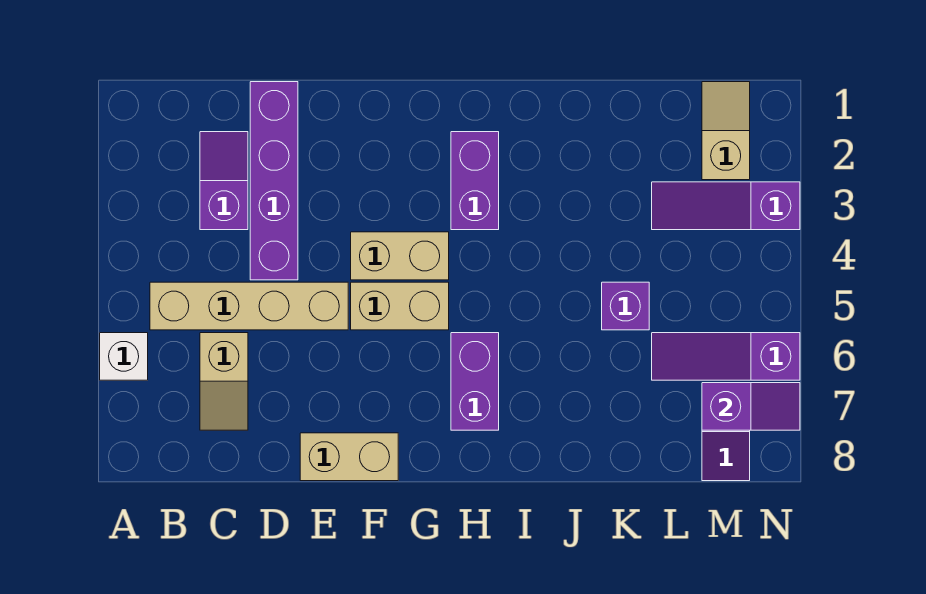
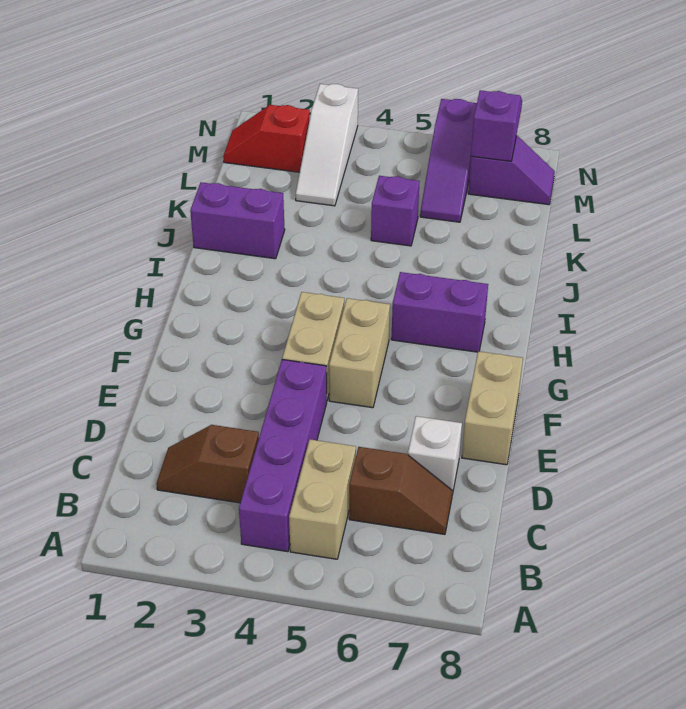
white brick A6 level 1 -> white brick D7 level 1
tan brick B5:E5 level 1 -> tan brick B5:C5 level 1
purple slope C2:C3 level 1 top 3 -> brown slope C2:C3 level 1 top 3
tan slope C6:C7 level 1 top 6 -> brown slope C6:C7 level 1 top 6
purple brick D1:D4 level 1 -> purple brick B4:E4 level 1
purple brick H2:H3 level 1 -> purple brick J1:J2 level 1
purple slope L3:N3 level 1 top N -> white slope L3:N3 level 1 top N
tan slope M1:M2 level 1 top 2 -> red slope M1:M2 level 1 top 2

